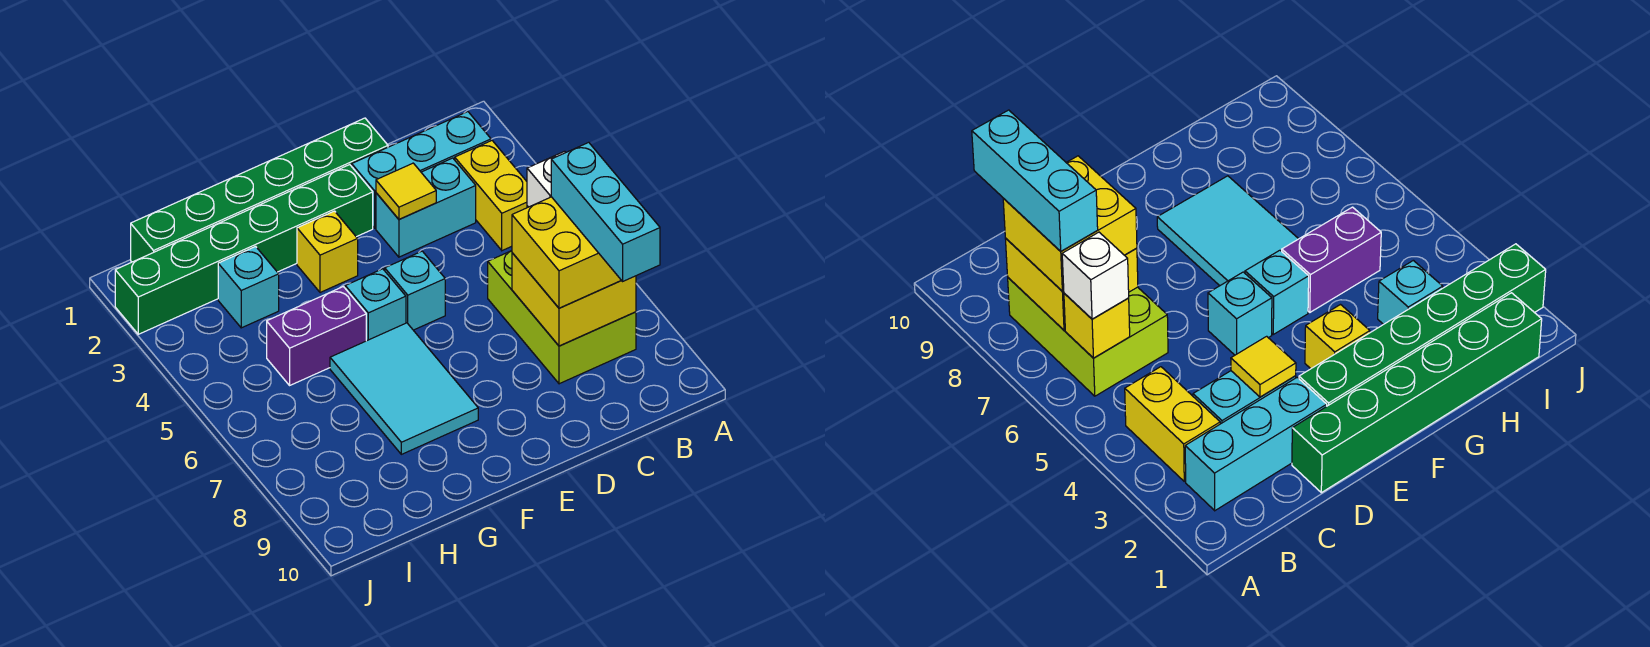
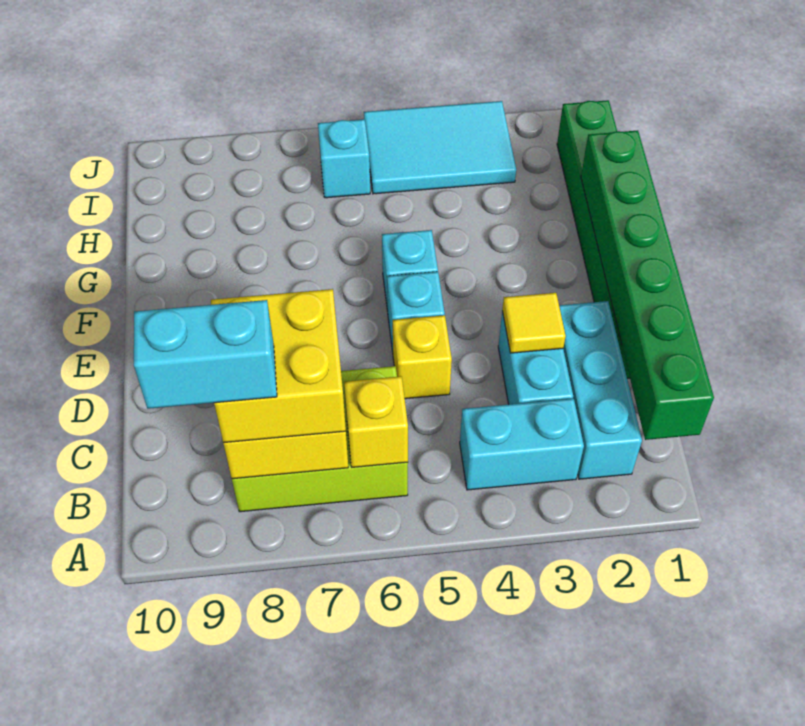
yellow brick B3:B4 level 1 -> cyan brick B3:B4 level 1
white brick B6 level 3 -> none
cyan brick B7:B9 level 4 -> cyan brick B8:B9 level 4
green brick E2:J2 level 1 -> green brick B1:G1 level 2
yellow brick F3 level 1 -> yellow brick D5 level 1
cyan tile F6:G8 level 1 -> cyan tile I3:J5 level 1
purple brick G5:H5 level 1 -> none
cyan brick H3 level 1 -> cyan brick I6 level 1

